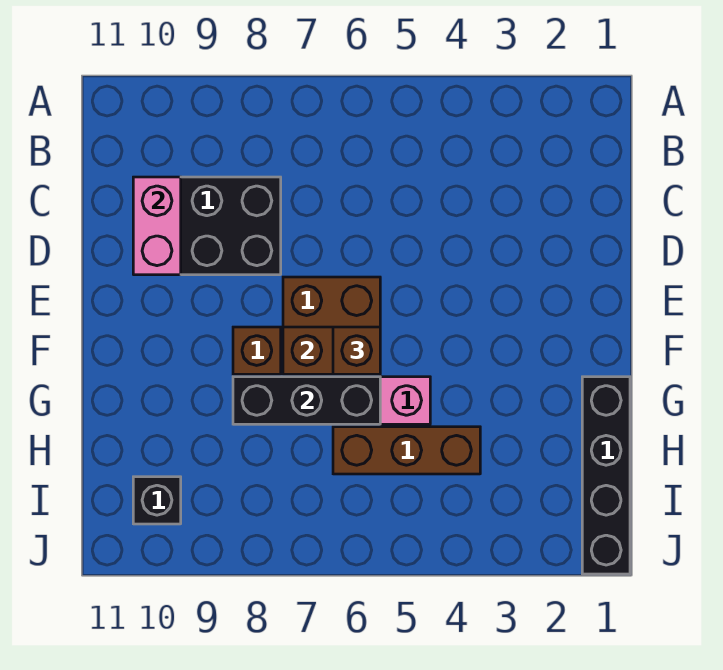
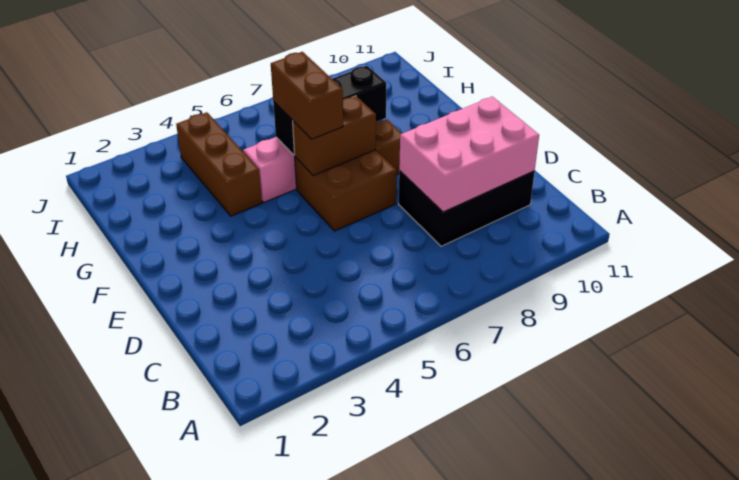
pink brick C10:D10 level 2 -> pink brick C8:D10 level 2
brown brick F6 level 3 -> brown brick F6:G6 level 3
black brick G1:J1 level 1 -> none
brown brick H4:H6 level 1 -> brown brick G4:I4 level 1
black brick I10 level 1 -> none

